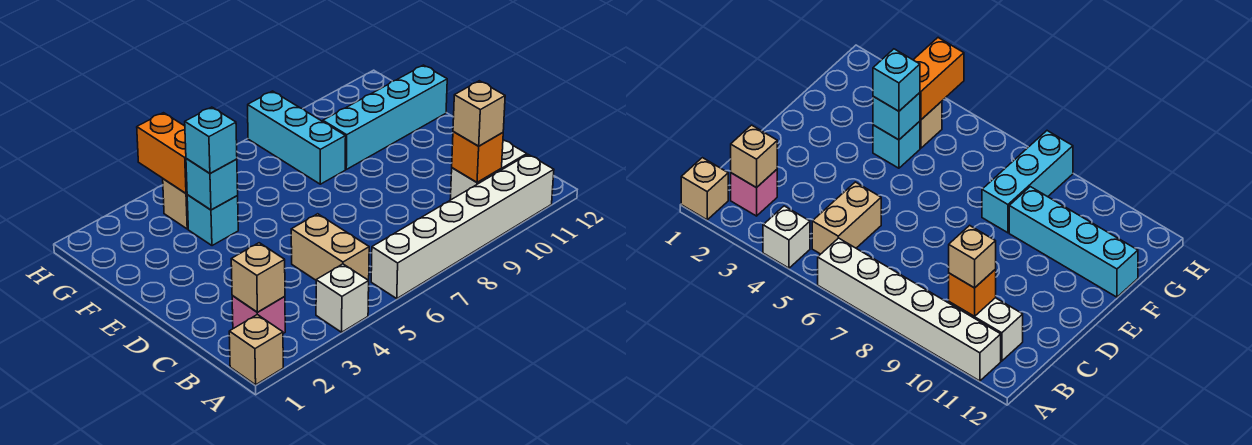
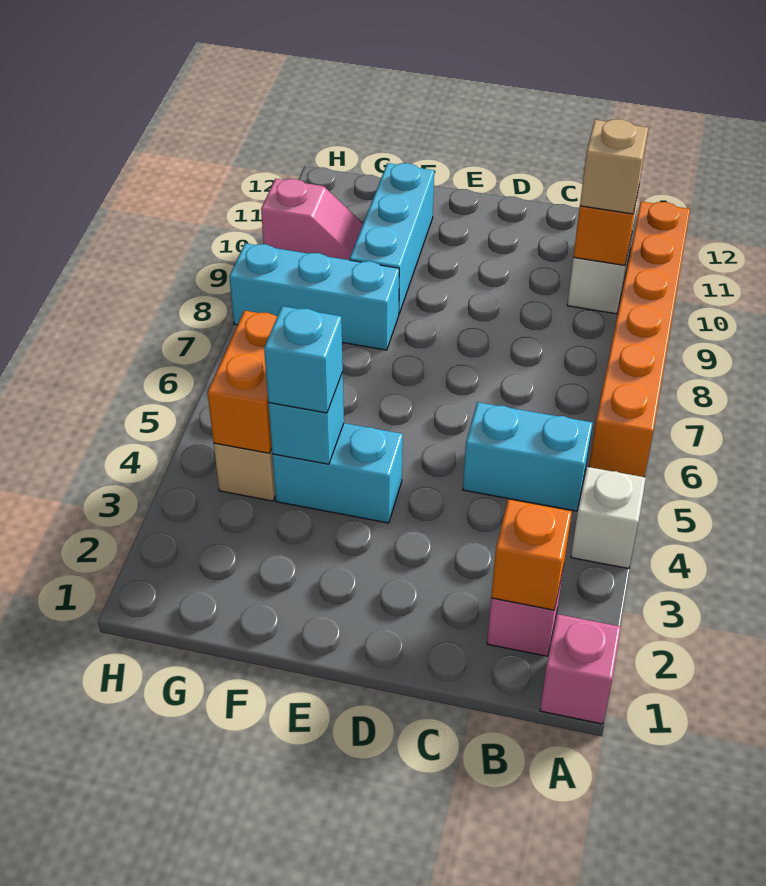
tan brick A1 level 1 -> pink brick A1 level 1
white brick A6:A11 level 1 -> orange brick A6:A11 level 1
tan brick B2 level 2 -> orange brick B2 level 2
tan brick B5:C5 level 1 -> cyan brick B5:C5 level 1
cyan brick F4 level 1 -> cyan brick E4:F4 level 1
cyan brick F9:F12 level 1 -> cyan brick F9:F11 level 1
orange brick G4:H4 level 2 -> orange brick G4:G5 level 2
none -> pink slope G10:H10 level 1 top H

